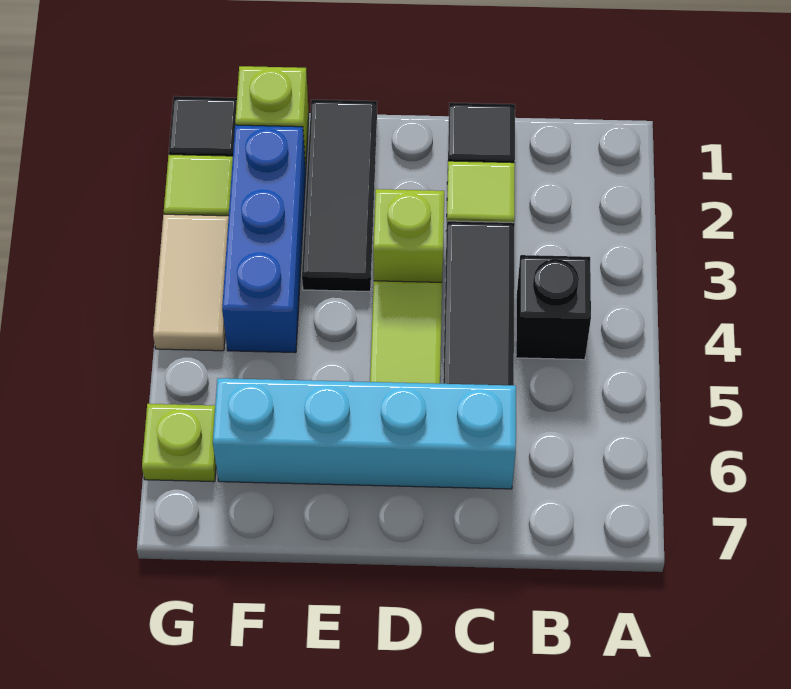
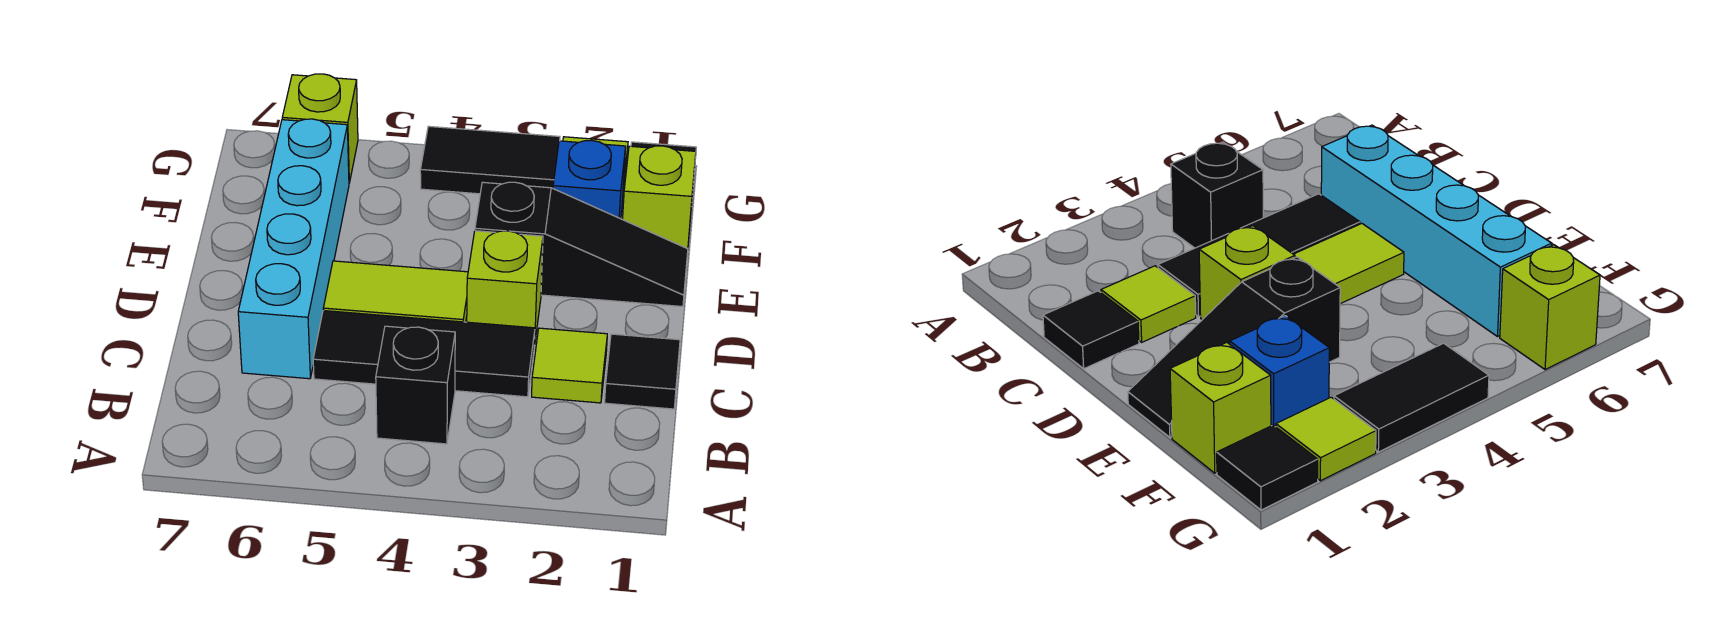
black tile E1:E3 level 1 -> black slope E1:E3 level 1 top 3
blue brick F2:F4 level 1 -> blue brick F2 level 1
tan tile G3:G4 level 1 -> black tile G3:G4 level 1
lime plate G6 level 1 -> lime brick G6 level 1

